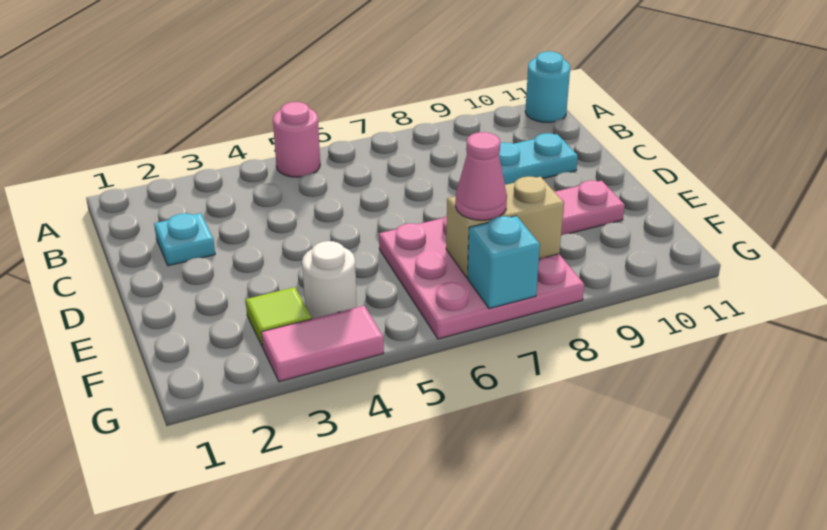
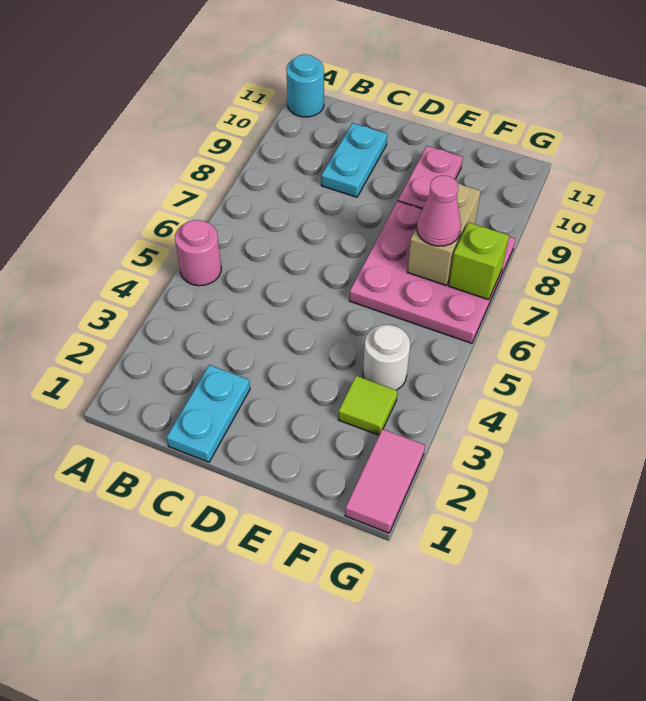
cyan plate C2 level 1 -> cyan plate C1:C2 level 1
pink tile G3:G4 level 1 -> pink tile G1:G2 level 1
cyan brick G7 level 2 -> lime brick G7 level 2

